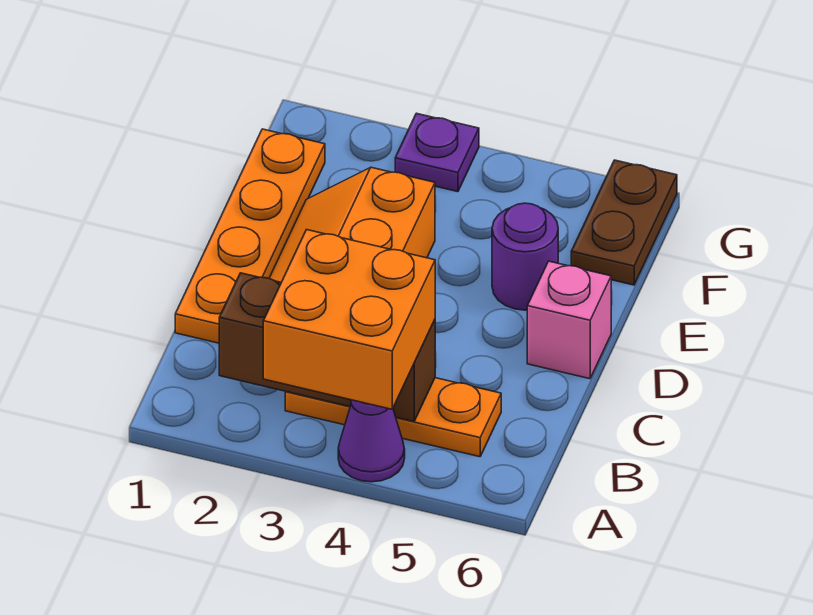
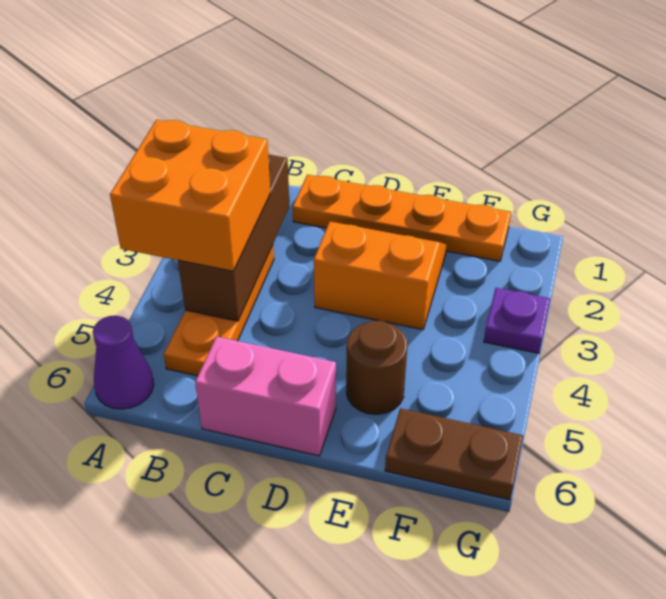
purple cone A4 level 1 -> purple cone A6 level 1
pink brick D6 level 1 -> pink brick C6:D6 level 1
purple round brick E5 level 1 -> brown round brick E5 level 1

